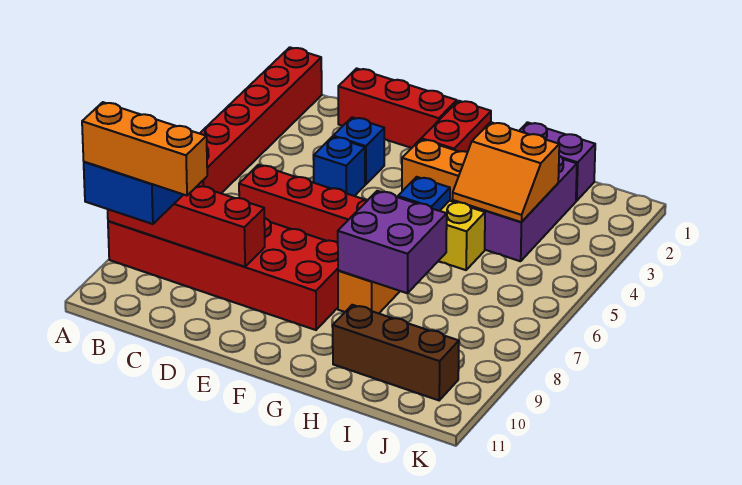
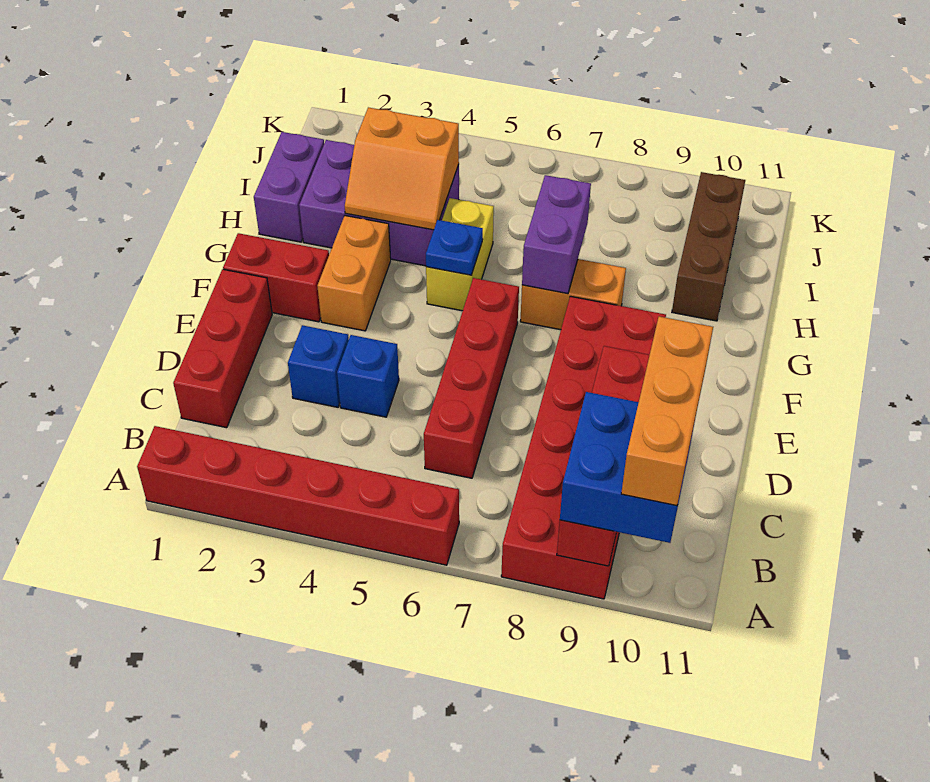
purple brick G7:H8 level 2 -> purple brick G7:H7 level 2
orange slope H3:I4 level 2 top 3 -> orange slope H3:I4 level 2 top I

